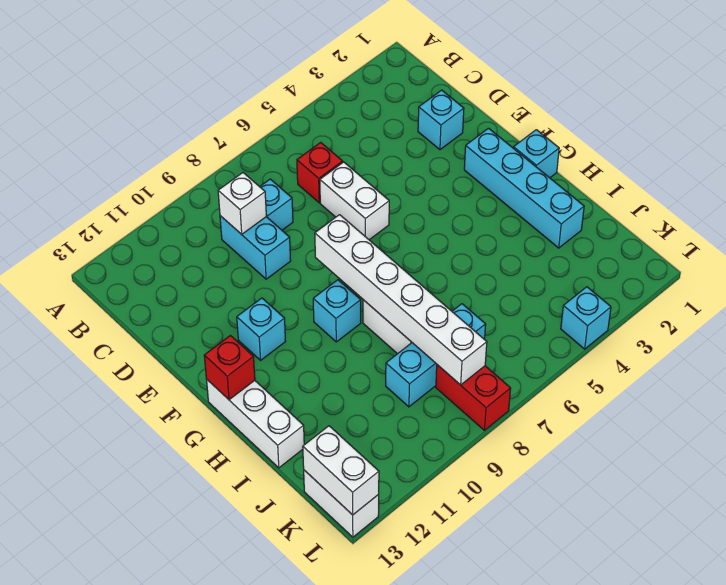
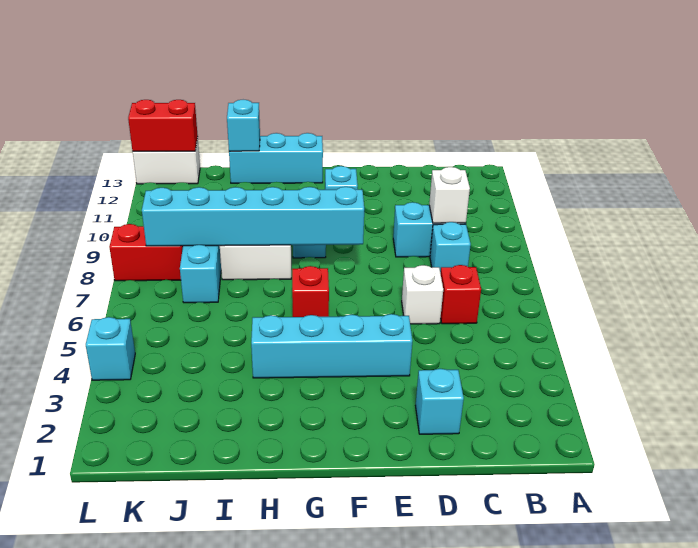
white brick D6:E6 level 1 -> white brick D6 level 1
cyan brick F2:I2 level 1 -> cyan brick E4:H4 level 1
white brick F8:K8 level 2 -> cyan brick F8:K8 level 2
cyan brick G1 level 1 -> cyan brick I13 level 2
white brick G13:I13 level 1 -> cyan brick G13:I13 level 1
red brick G13 level 2 -> red brick G6 level 1
white brick K13:L13 level 2 -> red brick K13:L13 level 2

